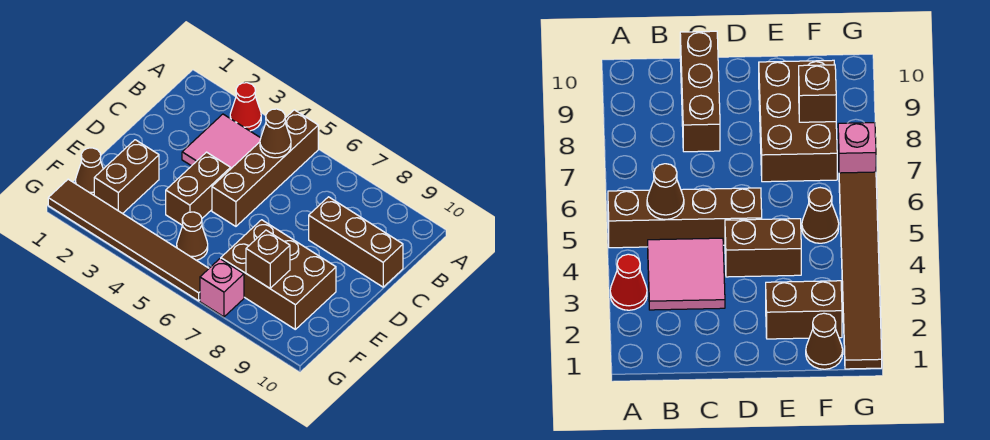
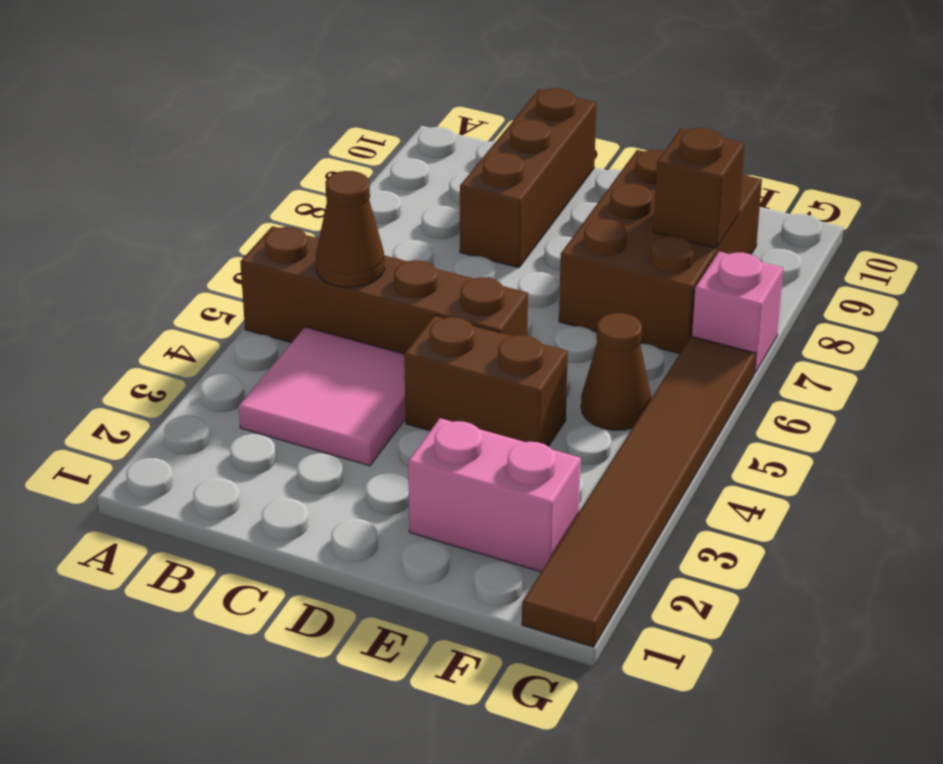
red cone A3 level 1 -> none
brown brick E2:F2 level 1 -> pink brick E2:F2 level 1
brown cone F1 level 1 -> none

